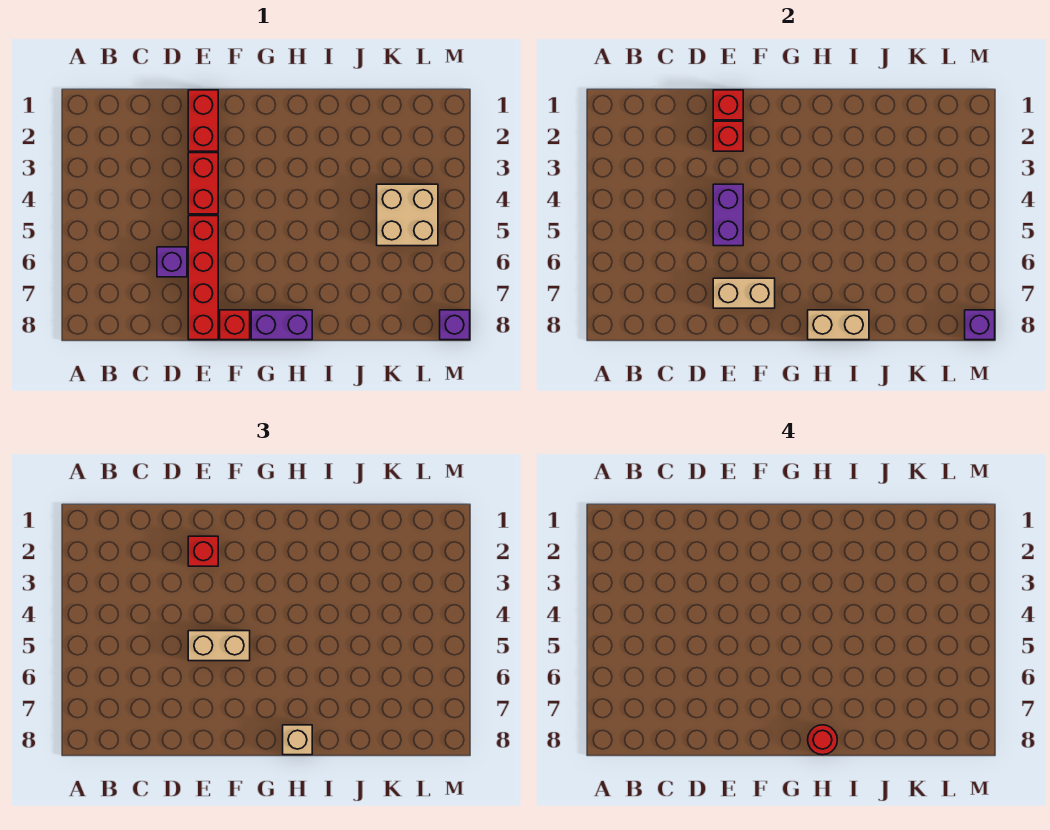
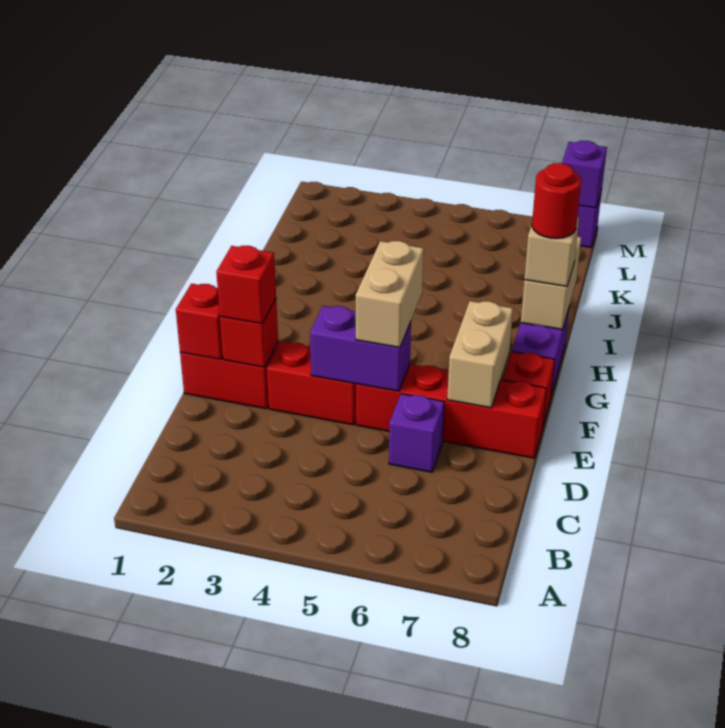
tan brick K4:L5 level 1 -> none

